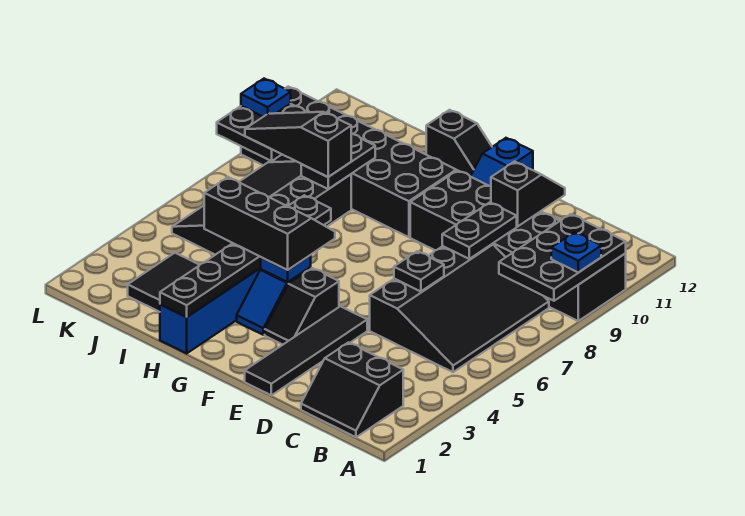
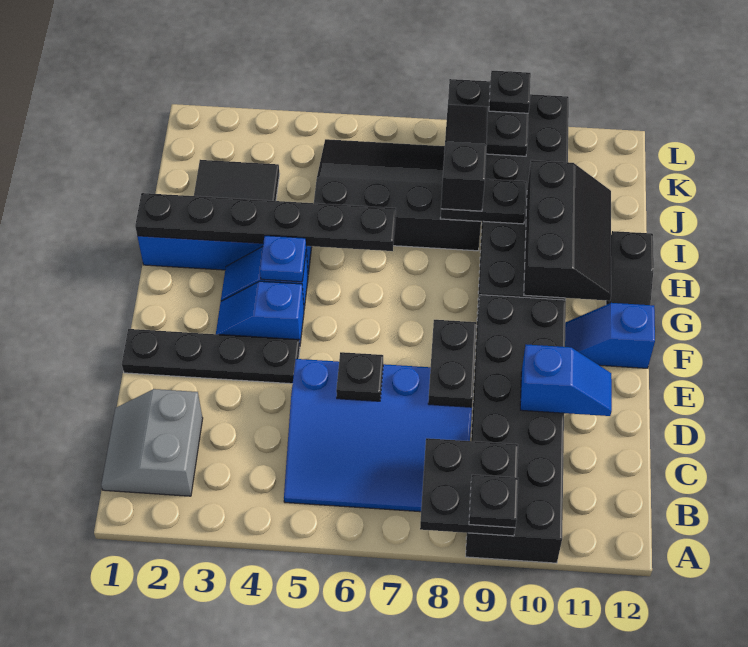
black plate A8:B10 level 2 -> black plate A8:B9 level 2
blue plate A9 level 3 -> black plate A9 level 3
black slope B1:C2 level 1 top 2 -> grey slope B1:C2 level 1 top 2
black slope B5:D8 level 1 top D -> blue slope B5:D8 level 1 top D
black plate D8:D9 level 2 -> black plate D8:E8 level 2
black slope D10:D11 level 2 top 10 -> blue slope D10:D11 level 2 top 10
black tile E1:E4 level 1 -> black plate E1:E4 level 1
black slope F3:F4 level 1 top 4 -> blue slope F3:F4 level 1 top 4
black slope G4:I5 level 3 top 4 -> black slope G10:I11 level 2 top 10
blue plate L9 level 3 -> black plate L9 level 3

